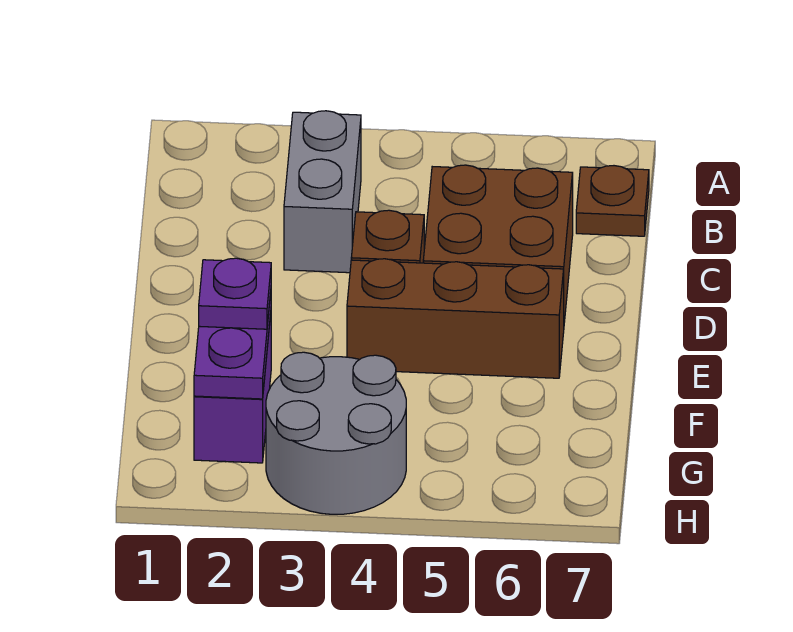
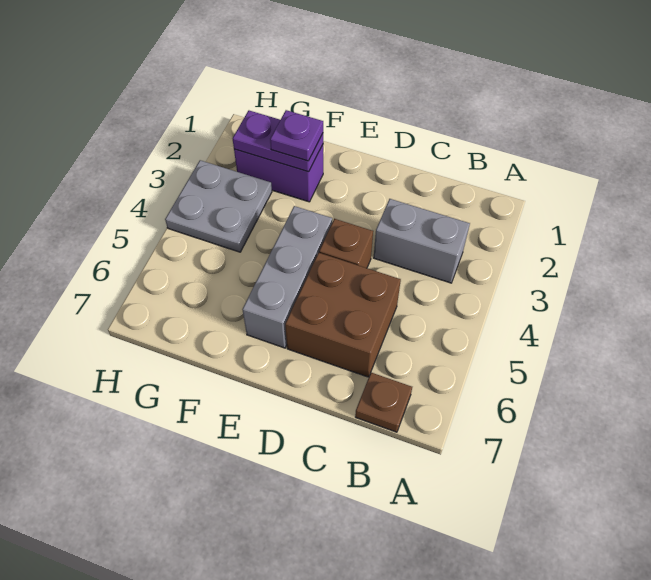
brown brick E4:E6 level 1 -> grey brick E4:E6 level 1
grey round brick G3:H4 level 1 -> grey plate G3:H4 level 1

